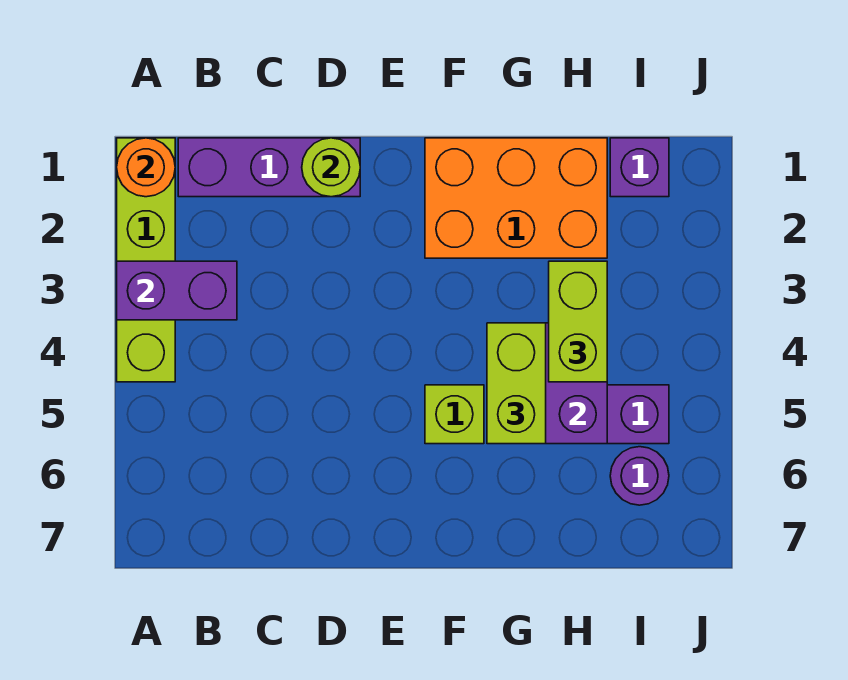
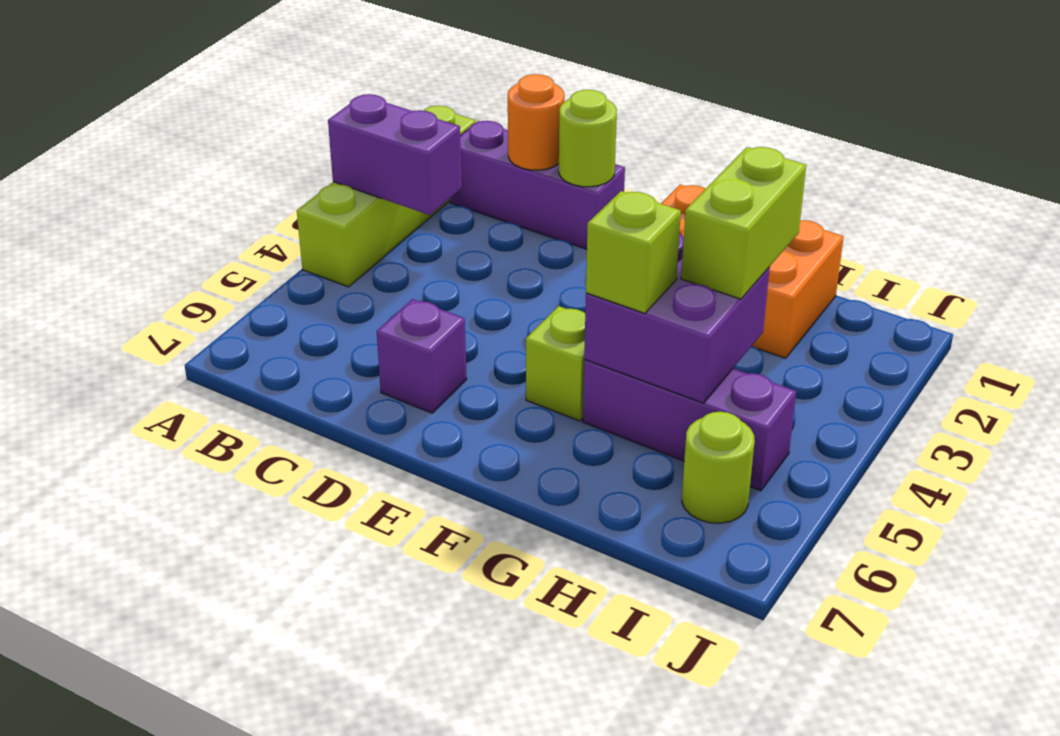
orange round brick A1 level 2 -> orange round brick C1 level 2
lime brick G4:G5 level 3 -> lime brick G5 level 3
purple brick I1 level 1 -> purple brick D6 level 1
purple round brick I6 level 1 -> lime round brick I6 level 1

